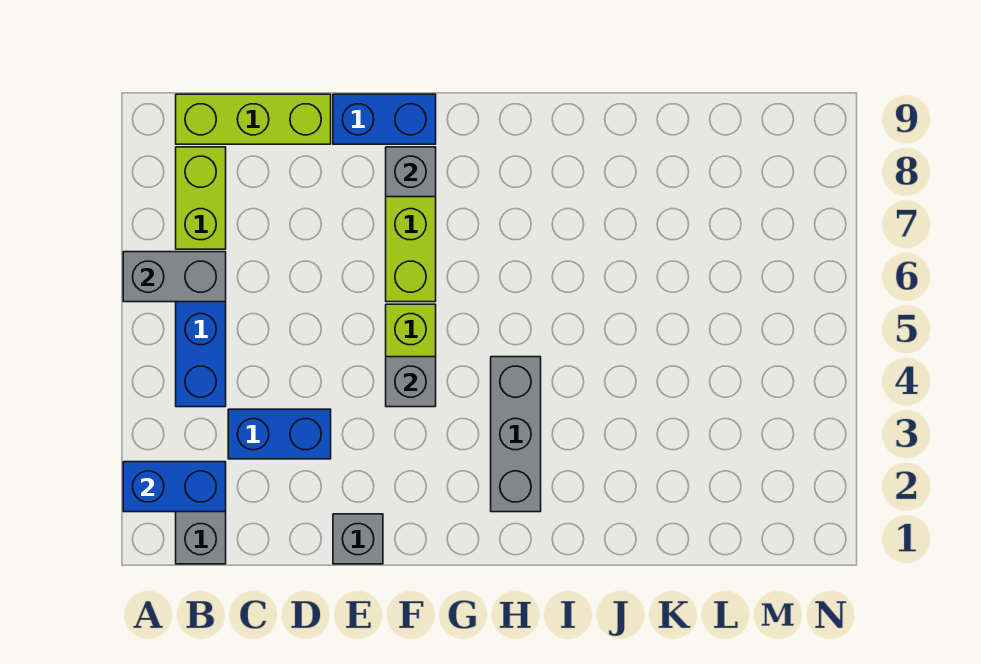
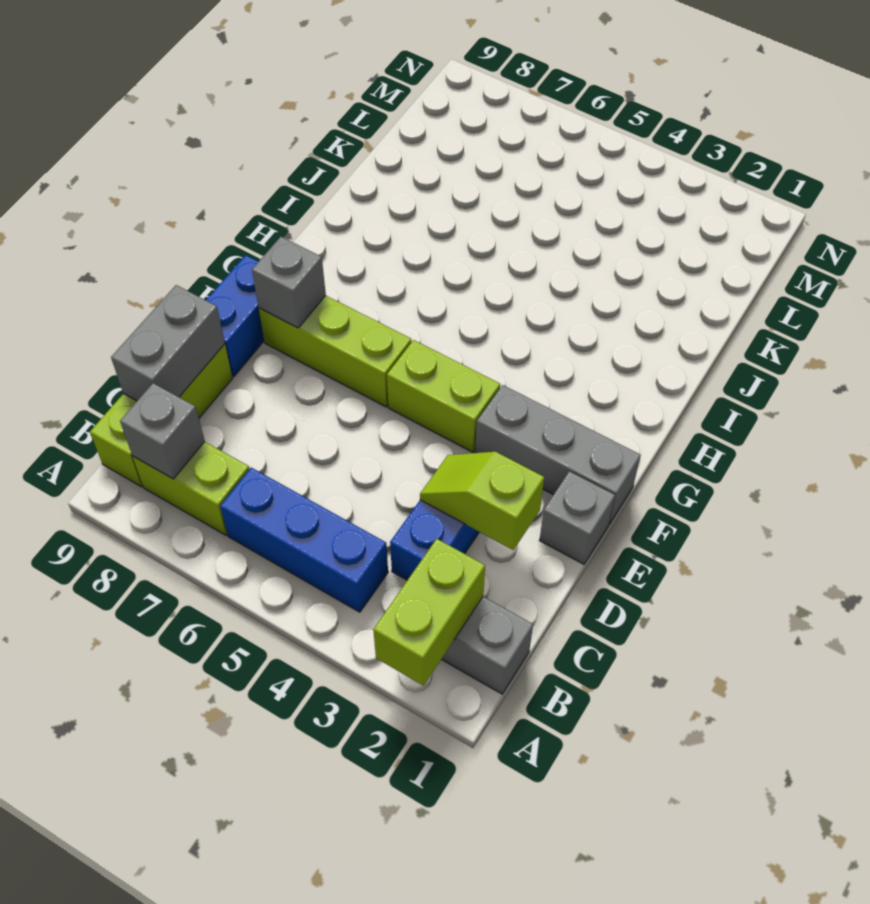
blue brick A2:B2 level 2 -> lime brick A2:B2 level 2
grey brick A6:B6 level 2 -> grey brick C9:D9 level 2
none -> lime slope D2:D3 level 2 top 2
grey brick F4 level 2 -> grey brick B8 level 2
grey brick H2:H4 level 1 -> grey brick F1:F3 level 1

